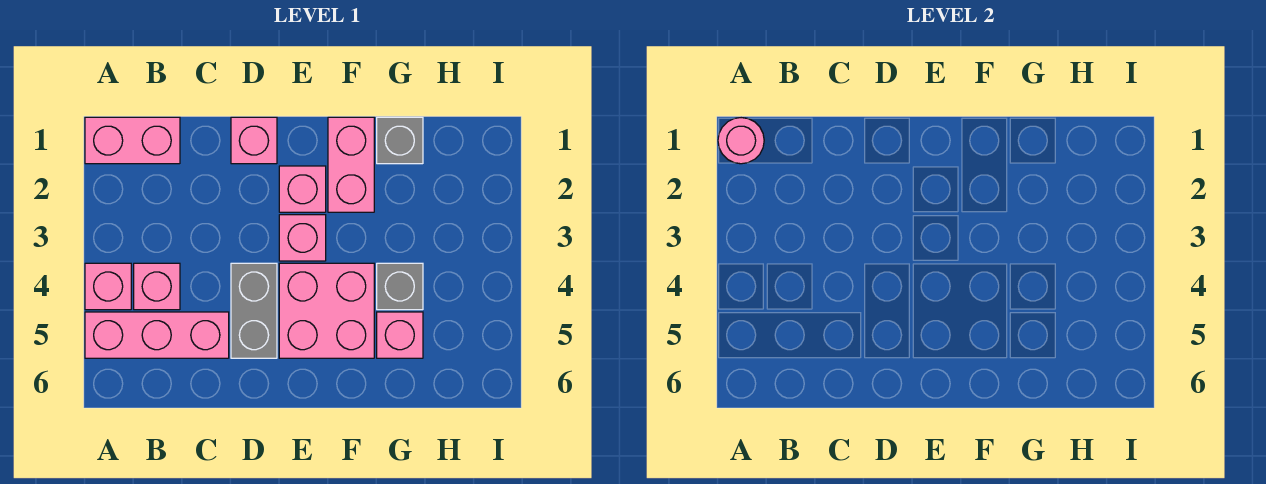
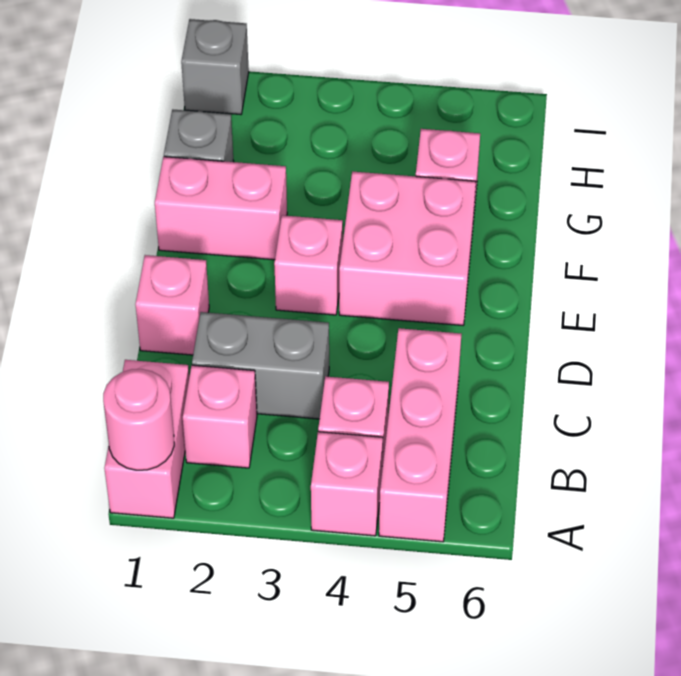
grey brick D4:D5 level 1 -> grey brick C2:C3 level 1
pink brick E2 level 1 -> pink brick B2 level 1
grey brick G4 level 1 -> grey brick I1 level 1

